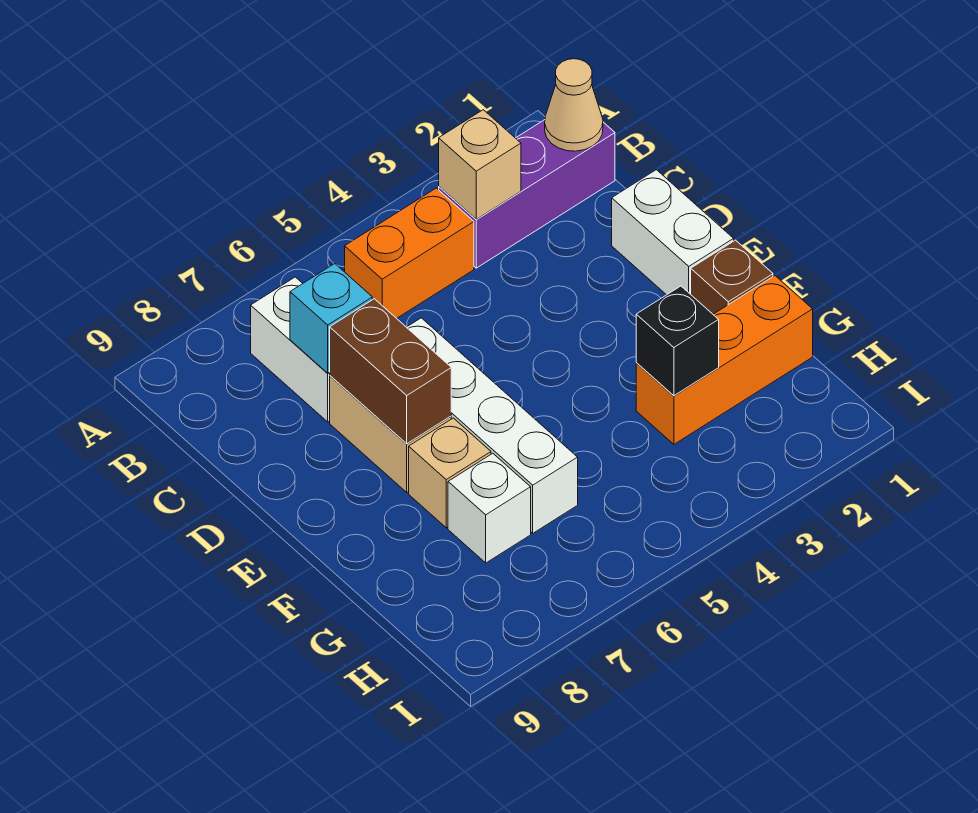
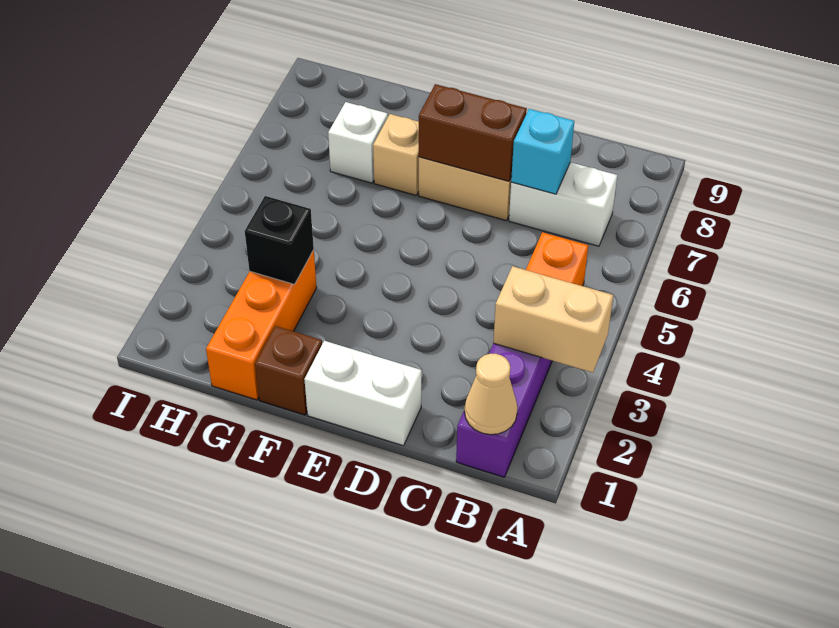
tan brick B3 level 2 -> tan brick A3:B3 level 2
white brick D6:G6 level 1 -> none

